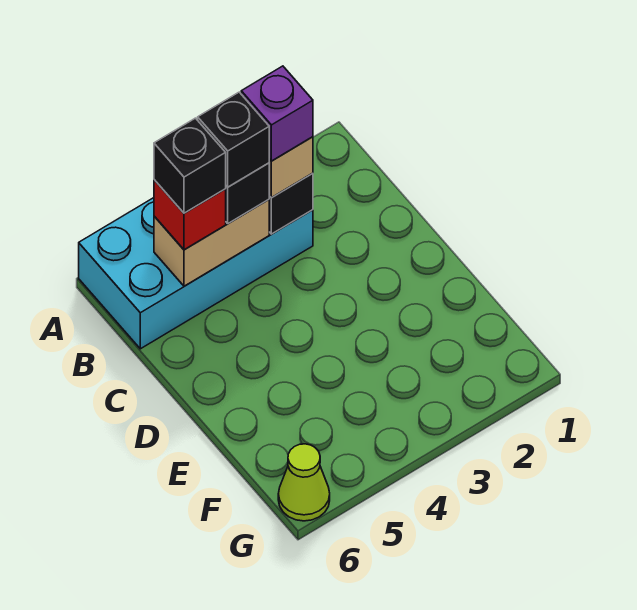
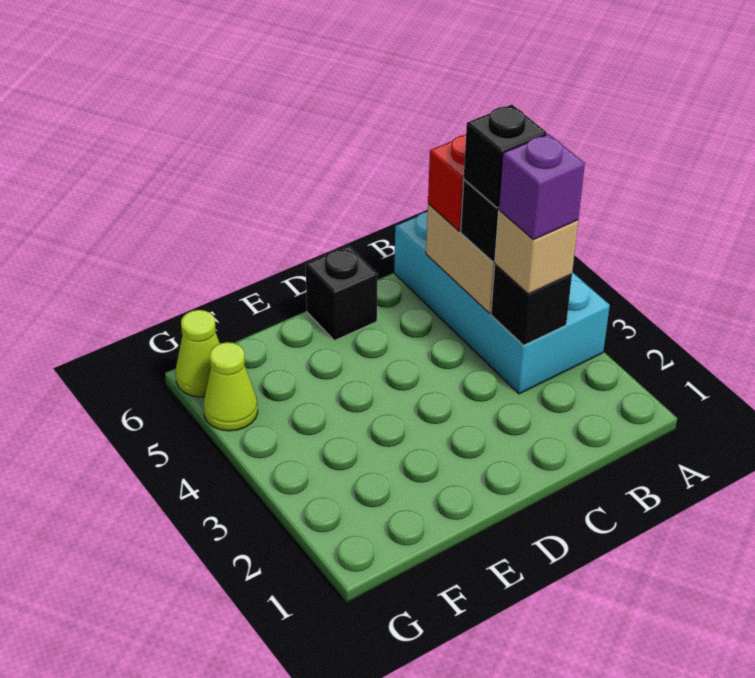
black brick B5 level 4 -> black brick D6 level 1
none -> lime cone G5 level 1

